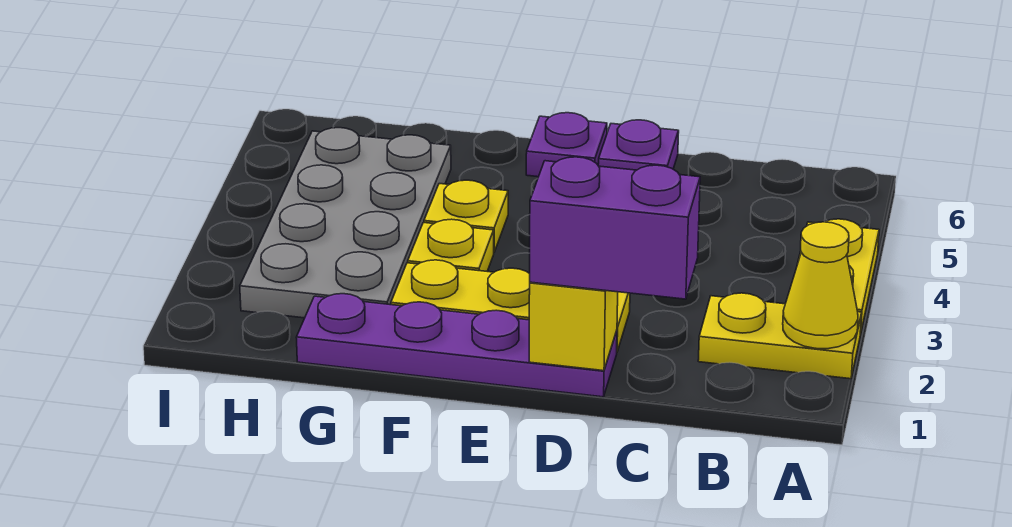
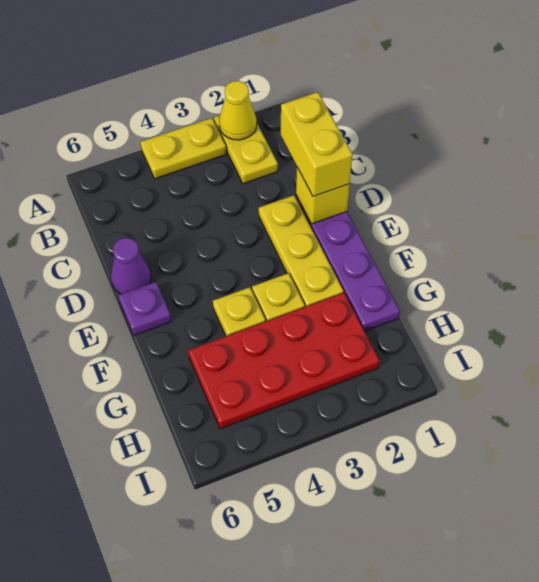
purple brick C1:D1 level 3 -> yellow brick C1:D1 level 3
purple plate D6 level 1 -> purple cone D6 level 1
grey plate G2:H5 level 1 -> red plate G2:H5 level 1

